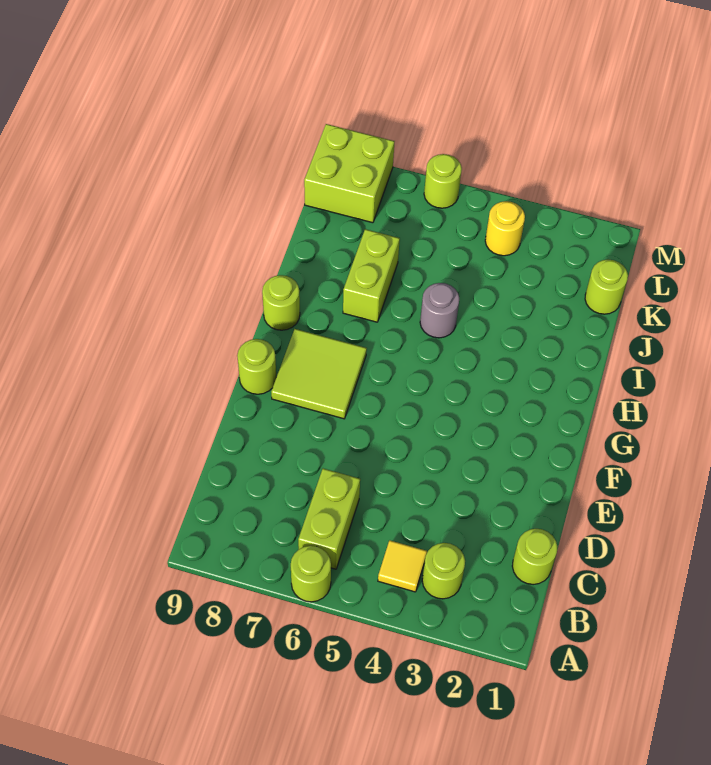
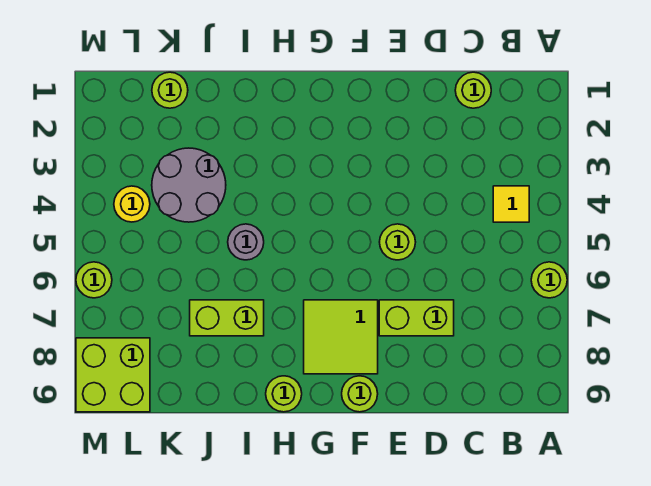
lime round brick B3 level 1 -> lime round brick E5 level 1
lime brick B6:C6 level 1 -> lime brick D7:E7 level 1
none -> grey round brick J3:K4 level 1

